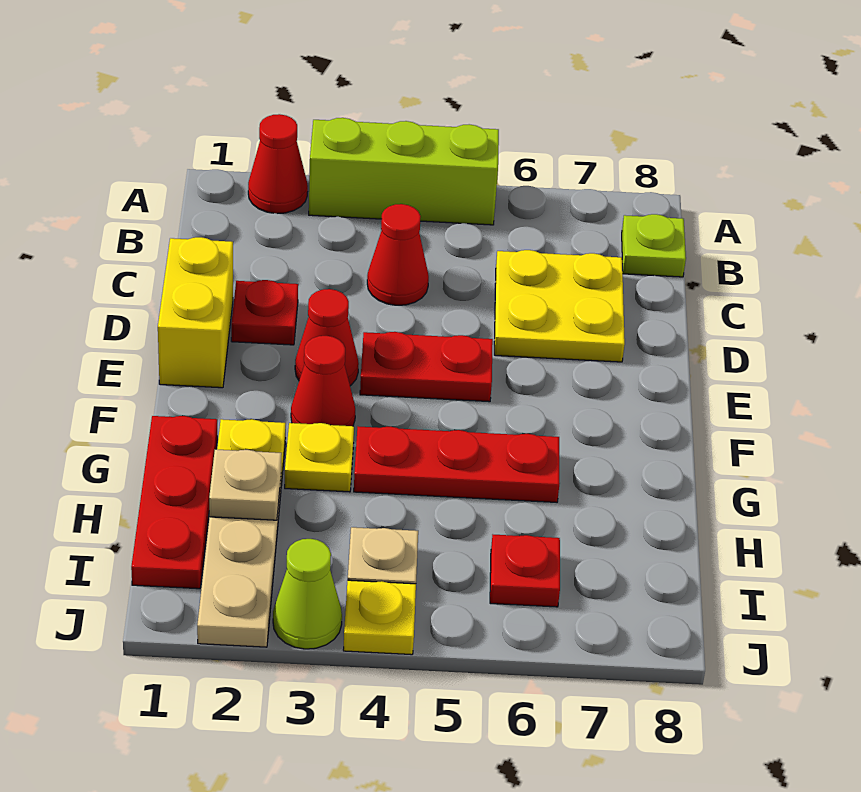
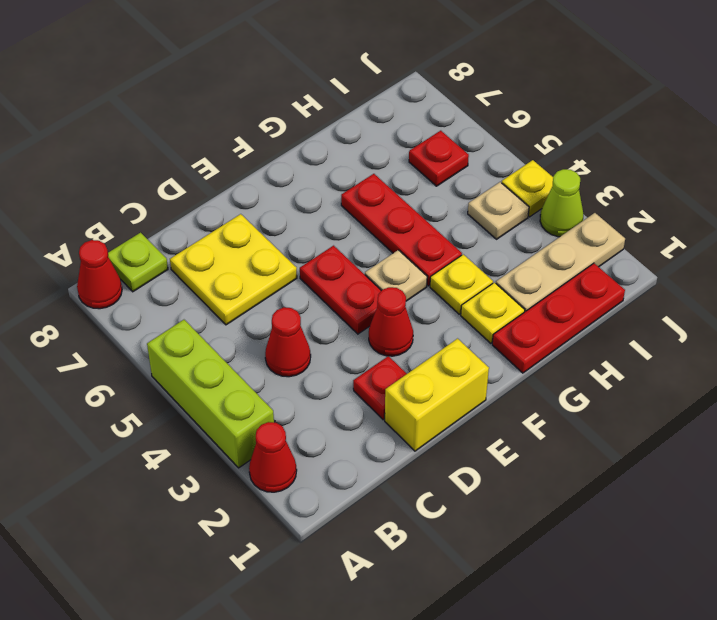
red cone F3 level 1 -> red cone A8 level 1
tan plate H2 level 2 -> tan plate F4 level 1

